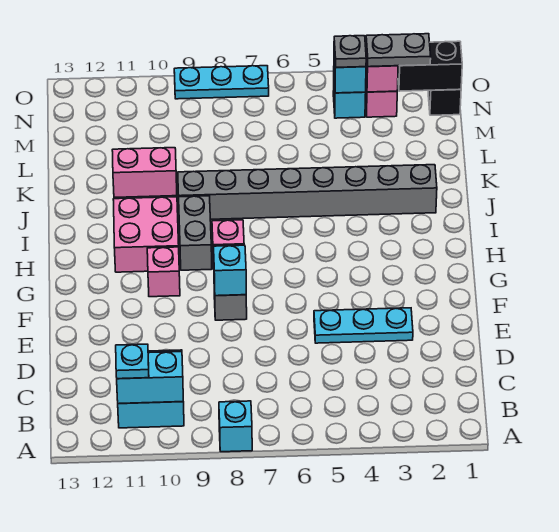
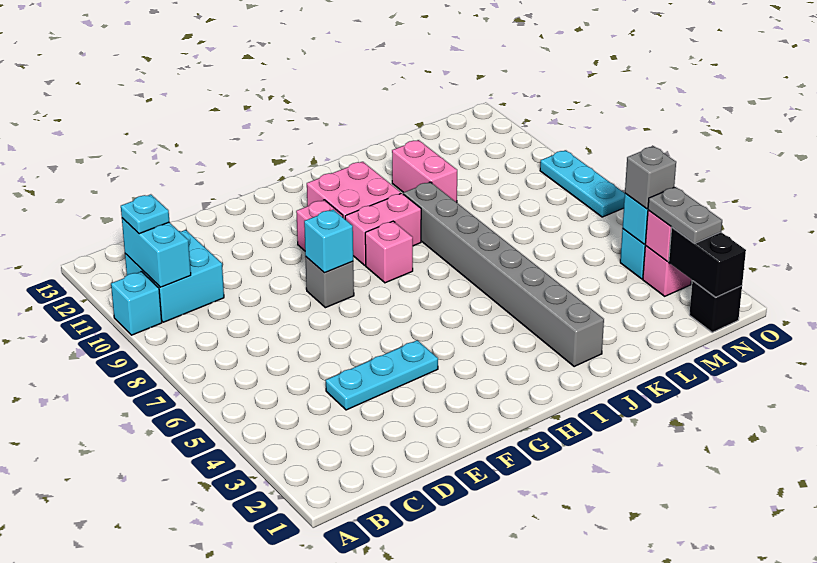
cyan brick A8 level 1 -> cyan brick A10 level 1
cyan plate E3:E5 level 1 -> cyan plate D4:F4 level 1
grey brick H9:I9 level 1 -> pink brick H9:I9 level 1
grey plate N4 level 3 -> grey brick N4 level 3

